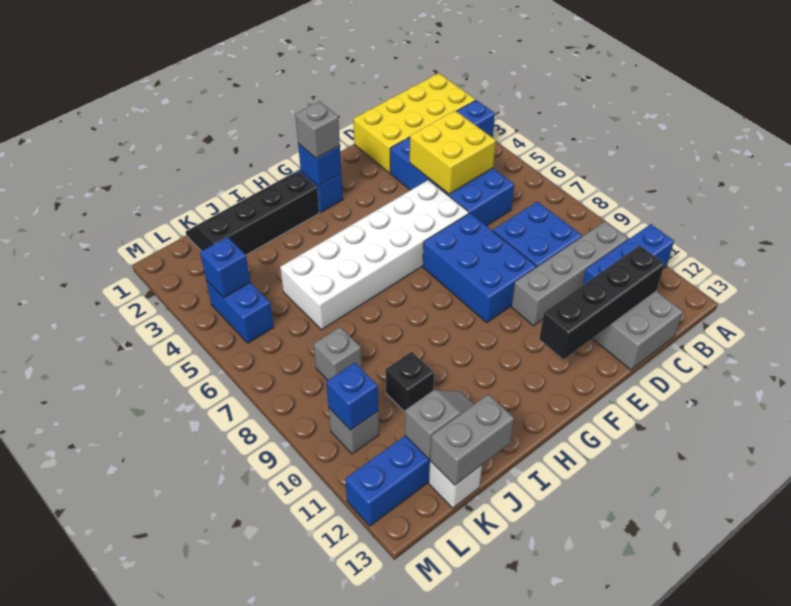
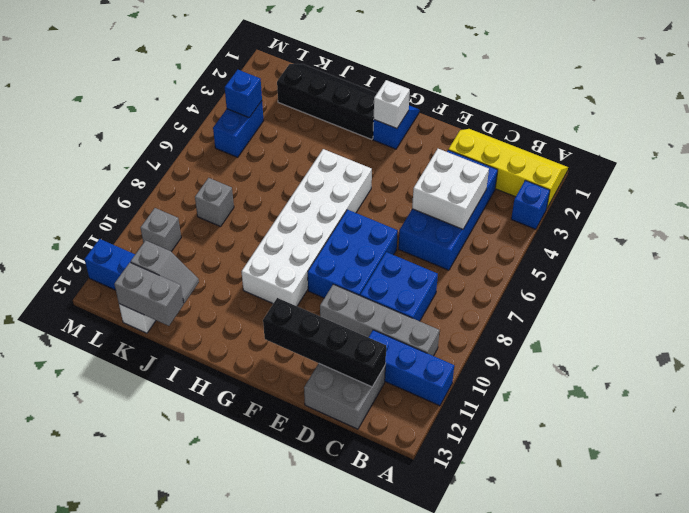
yellow brick A1:D2 level 1 -> yellow slope A1:D2 level 1 top 2
yellow brick C4:D5 level 2 -> white brick C4:D5 level 2
white brick E5:J6 level 1 -> white brick G5:H10 level 1
blue brick G2 level 2 -> white brick G2 level 2
grey brick G2 level 3 -> none
black brick J10 level 1 -> none
blue brick L10 level 2 -> none

